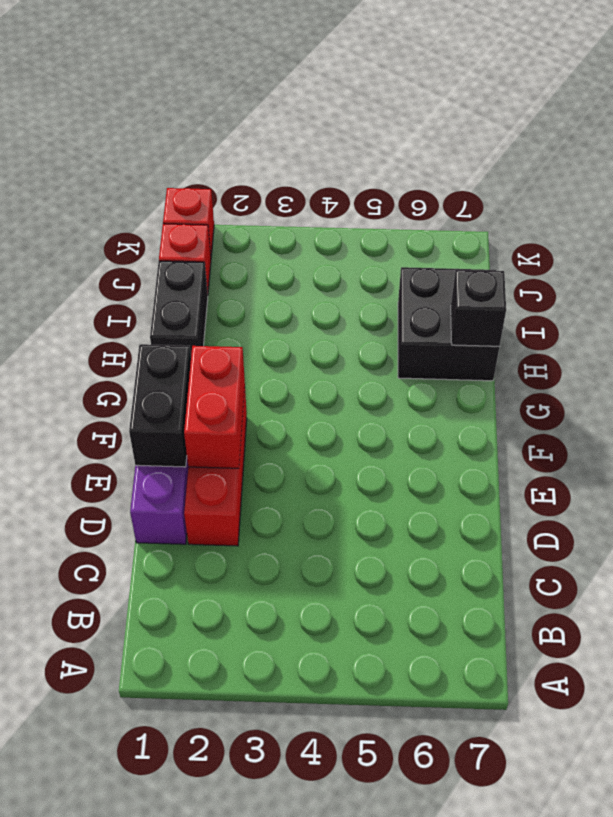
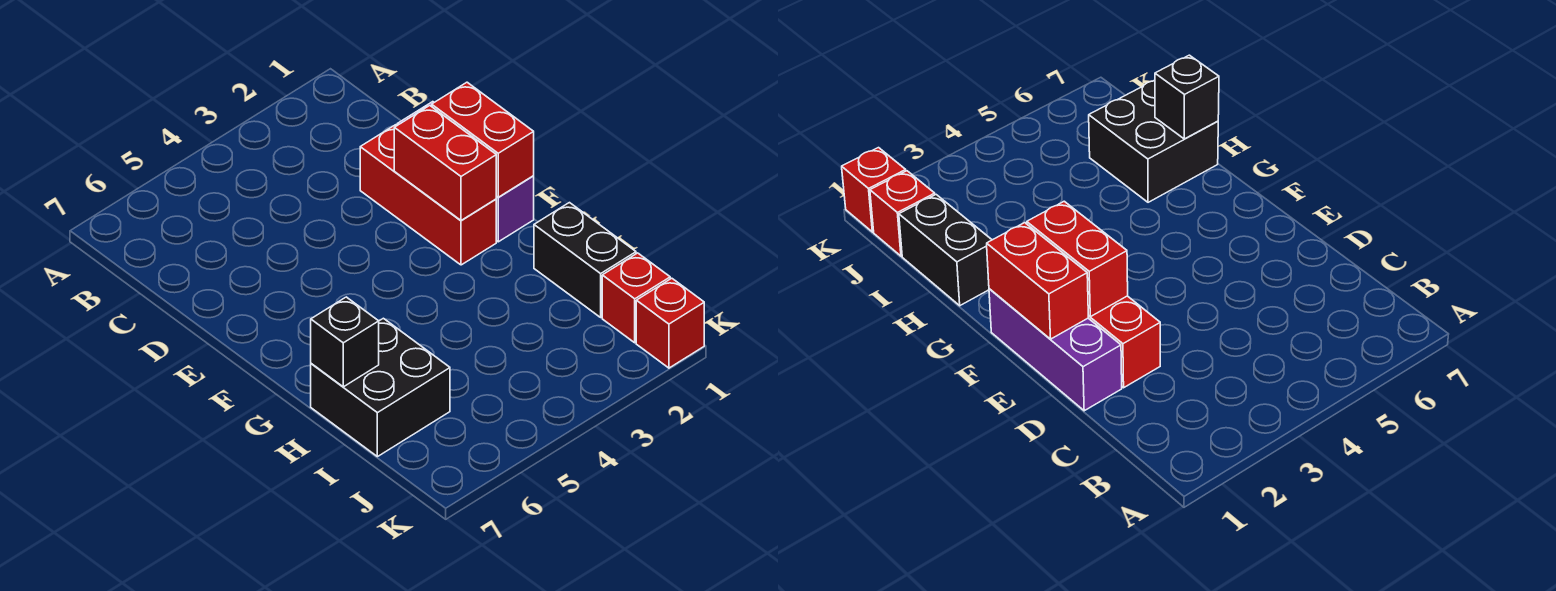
black brick E1:F1 level 2 -> red brick E1:F1 level 2

